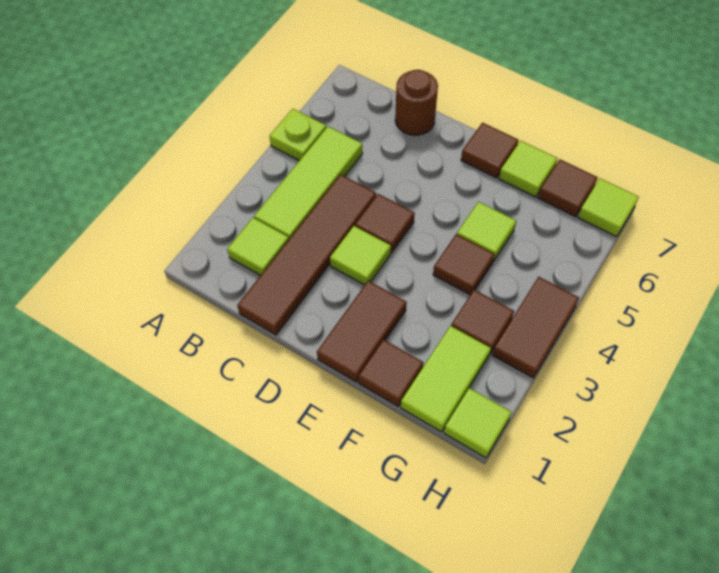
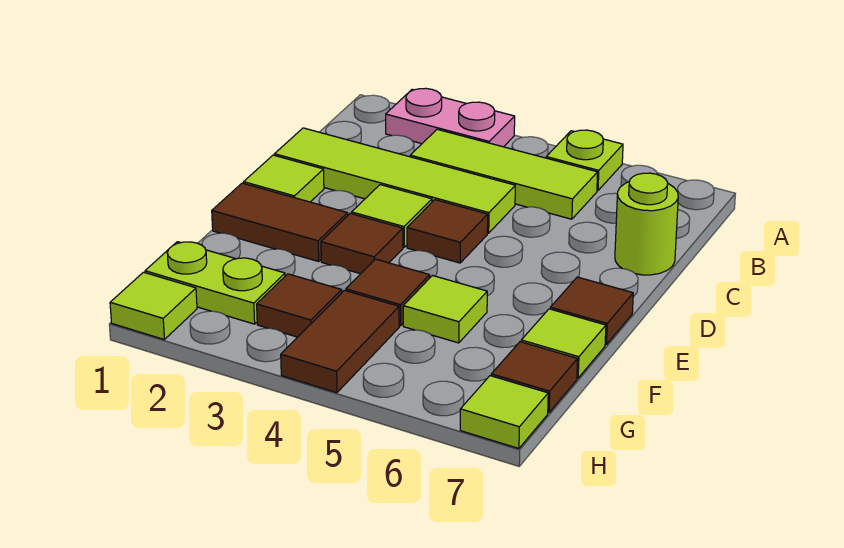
none -> pink plate A2:A3 level 1
lime tile B2 level 1 -> lime tile D1 level 1
brown tile C1:C4 level 1 -> lime tile C1:C4 level 1
brown round brick C7 level 1 -> lime round brick C7 level 1
brown tile F1 level 1 -> brown tile E3 level 1
lime tile G1:G2 level 1 -> lime plate G1:G2 level 1
brown tile H3:H4 level 1 -> brown tile G4:H4 level 1

